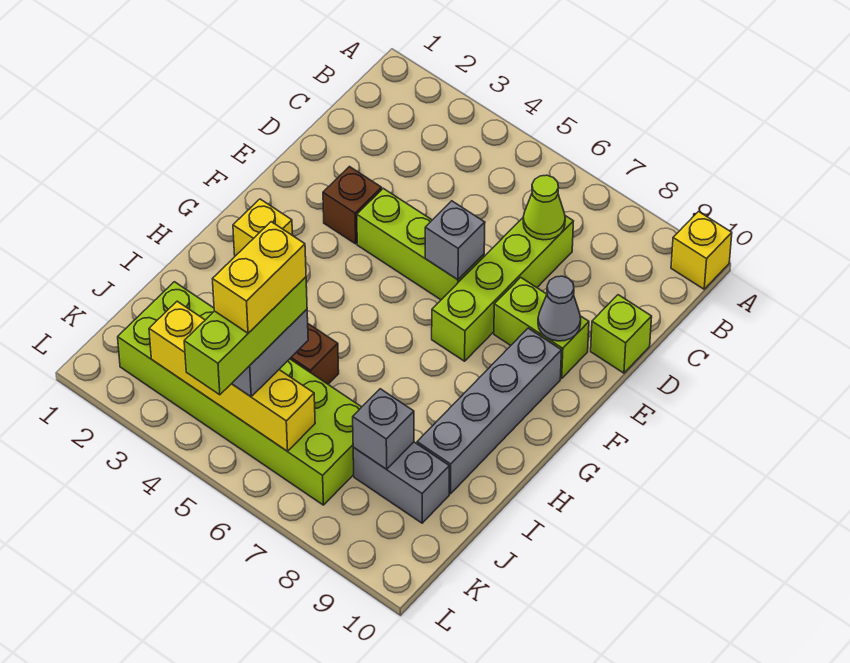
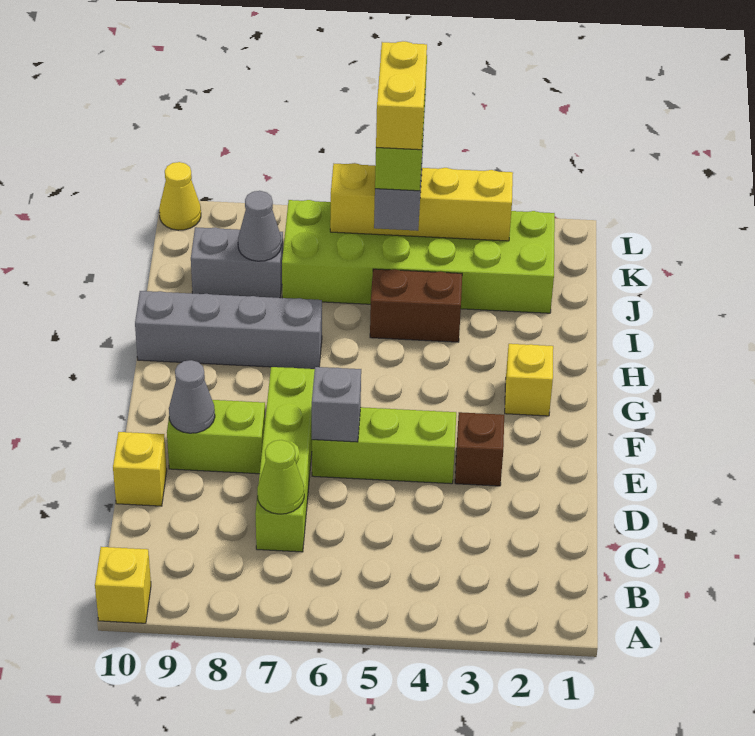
lime brick D10 level 1 -> yellow brick D10 level 1
grey brick F9:I9 level 1 -> grey brick H7:H10 level 1
grey brick J8 level 2 -> grey cone J8 level 2
none -> yellow cone L10 level 1

